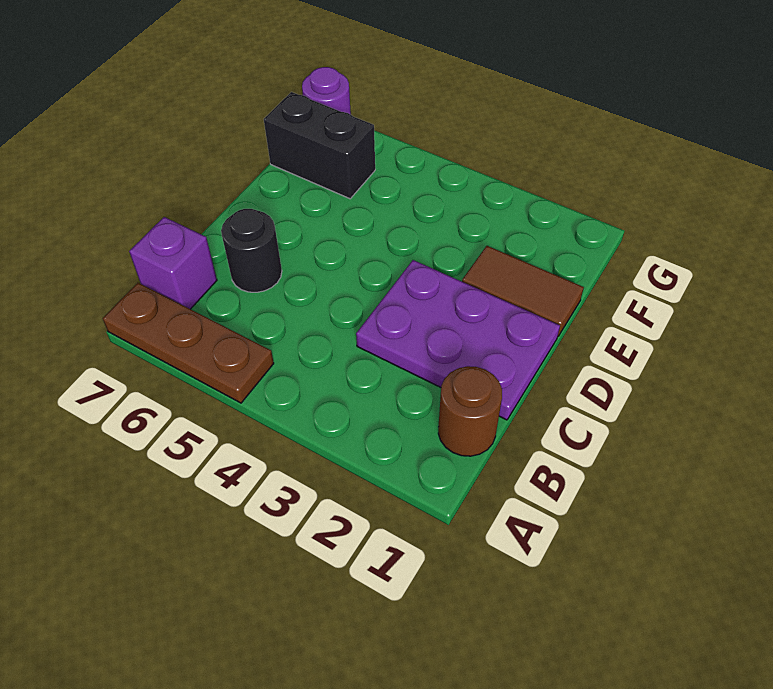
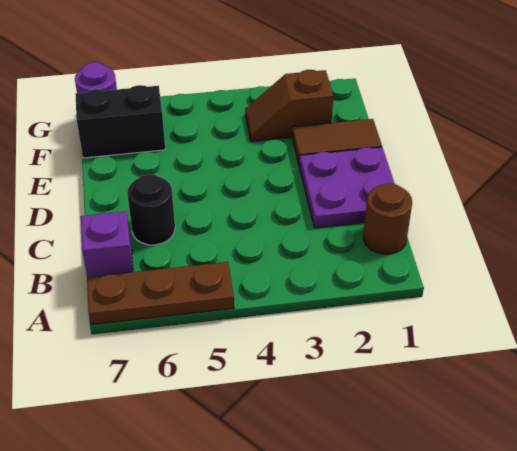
purple plate C1:D3 level 1 -> purple plate C1:D2 level 1
none -> brown slope F2:F3 level 1 top 2

